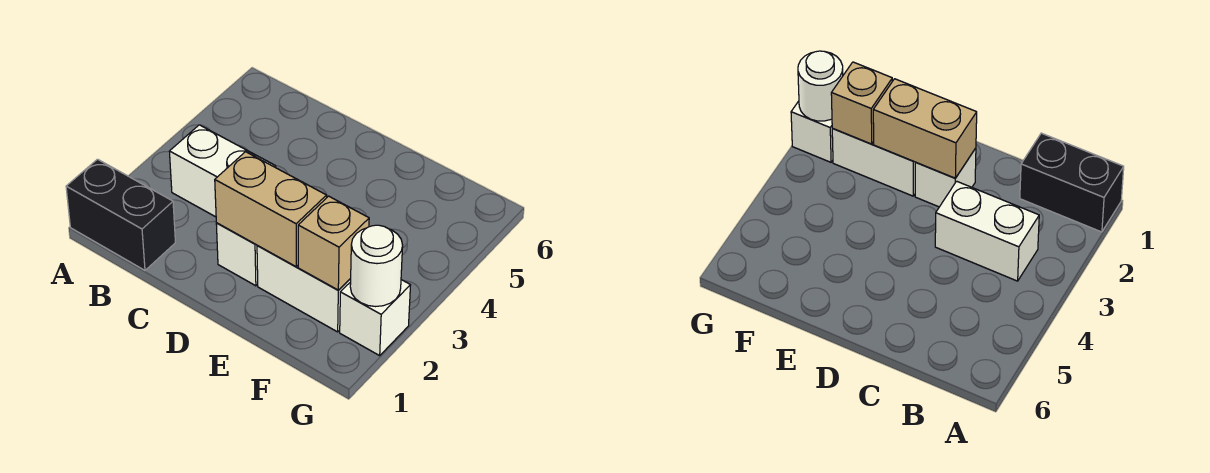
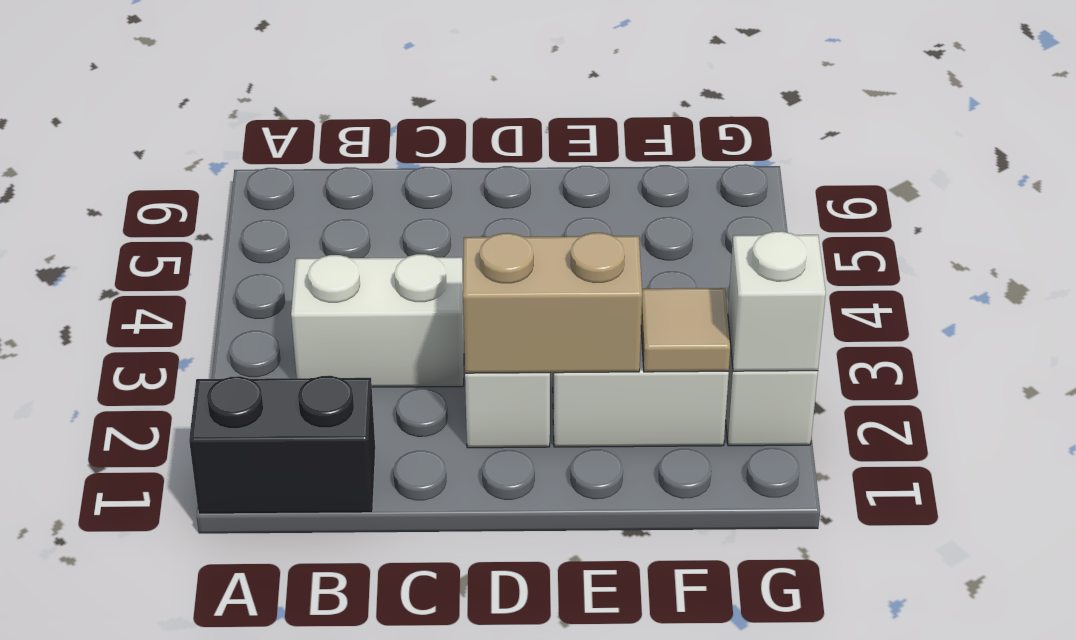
tan brick F2 level 2 -> tan tile F2 level 2
white round brick G2 level 2 -> white brick G2 level 2

